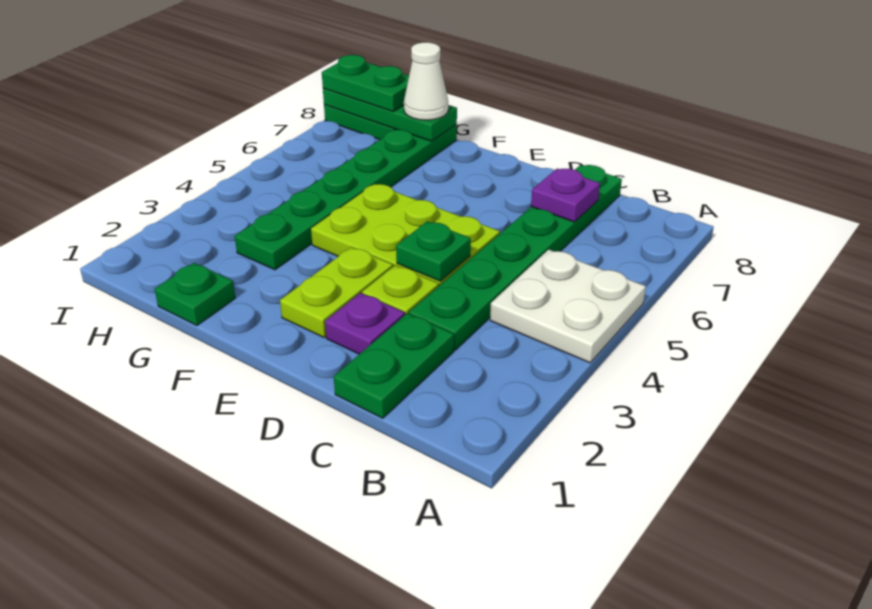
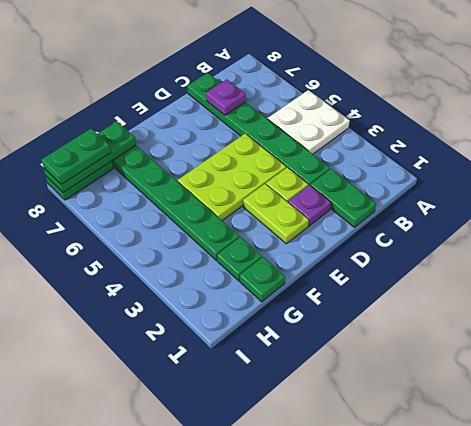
green plate D4 level 2 -> green plate G2 level 1
white cone G8 level 3 -> none

